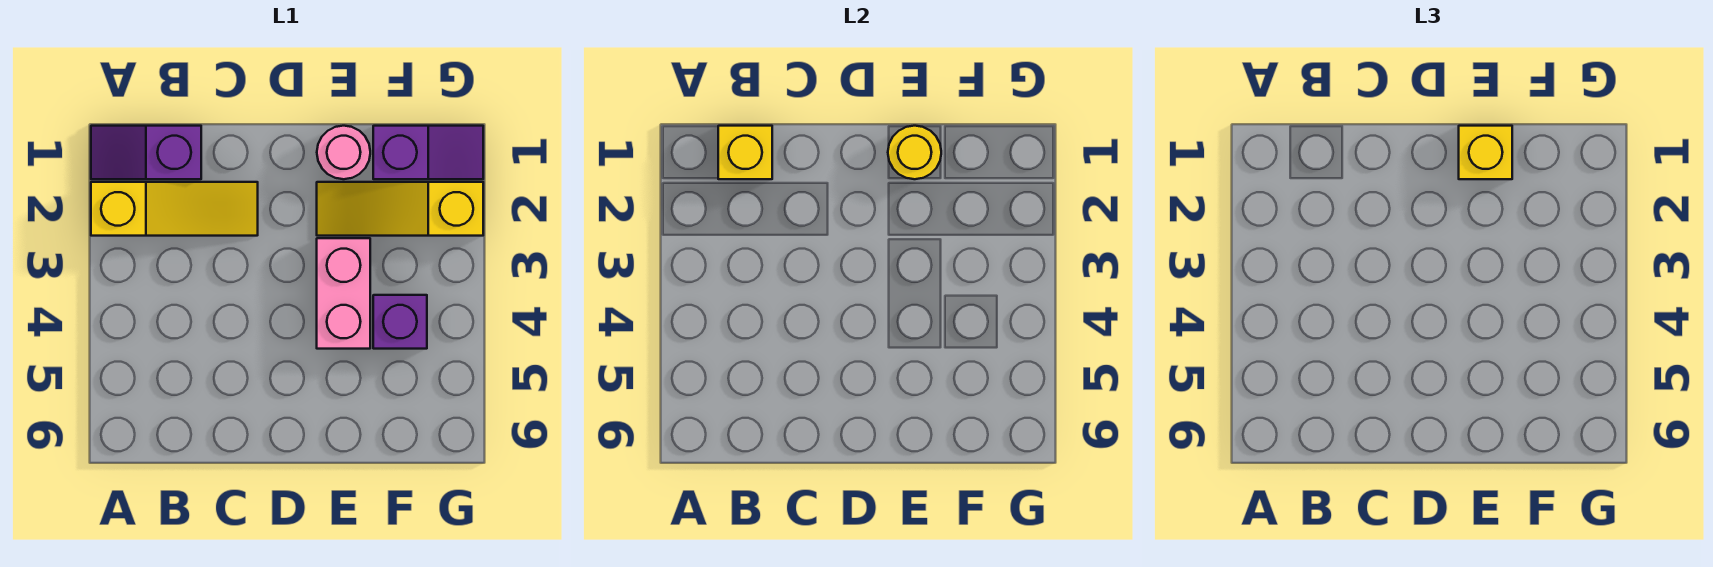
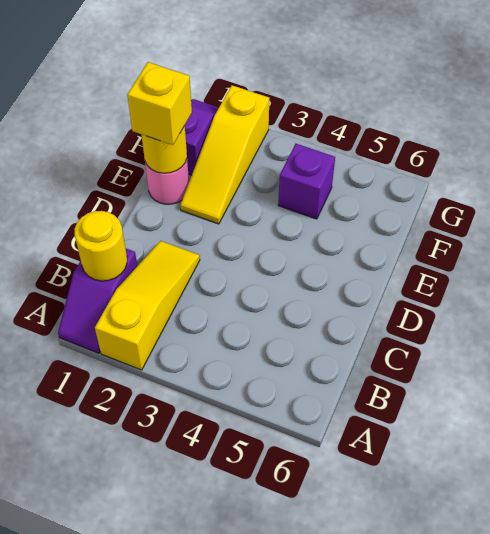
yellow brick B1 level 2 -> yellow round brick B1 level 2
pink brick E3:E4 level 1 -> none

